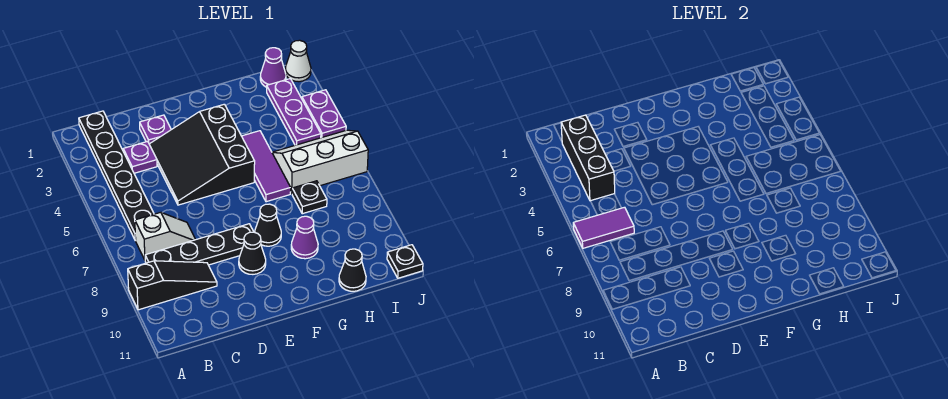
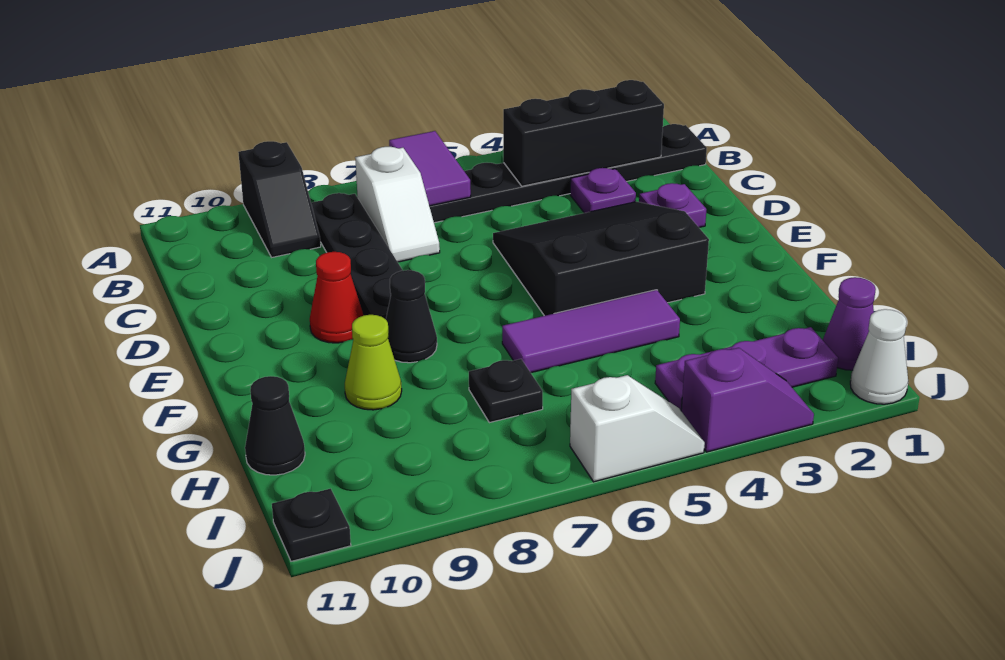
black slope A9:C9 level 1 top A -> black slope A9:B9 level 1 top A
black cone E9 level 1 -> red cone E9 level 1
purple cone G9 level 1 -> lime cone G9 level 1
white slope H5:J6 level 1 top 6 -> white slope J5:J6 level 1 top 6
purple plate J3:J4 level 1 -> purple slope J3:J4 level 1 top 4

